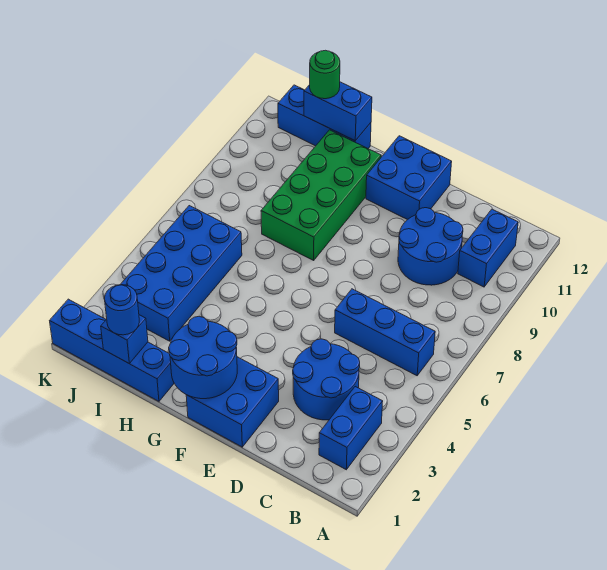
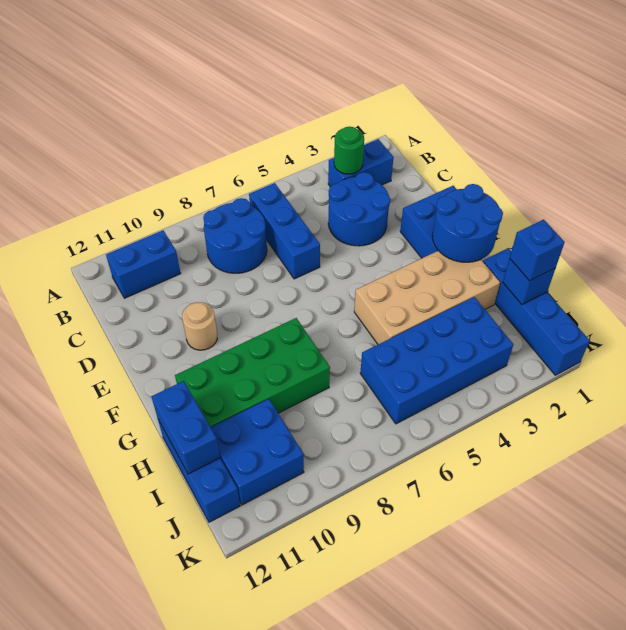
blue round brick C9:D10 level 1 -> blue round brick B7:C8 level 1
none -> tan round brick E10 level 1
blue brick E11:F12 level 1 -> blue brick I10:J11 level 1
none -> tan brick G2:H5 level 1
blue round brick I1 level 3 -> blue brick I1 level 3
green round brick I12 level 3 -> green round brick B3 level 2

